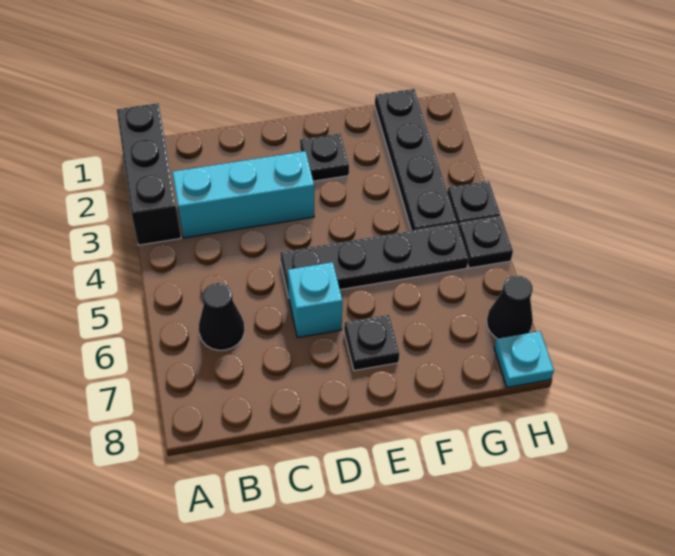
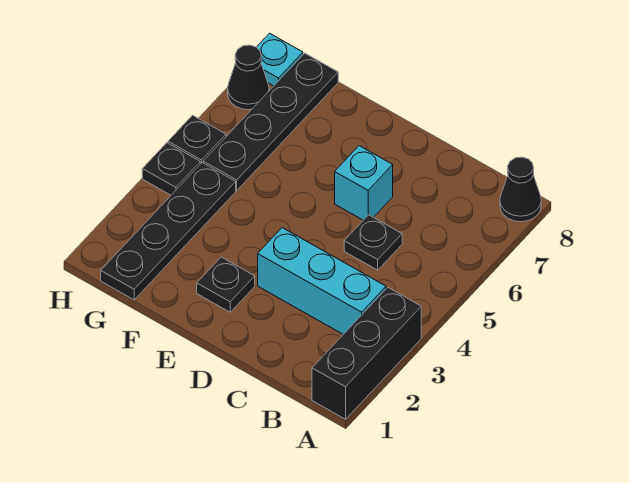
black cone B6 level 1 -> black cone A8 level 1
black plate D5:G5 level 1 -> black plate G5:G8 level 1
black plate E7 level 1 -> black plate C5 level 1

